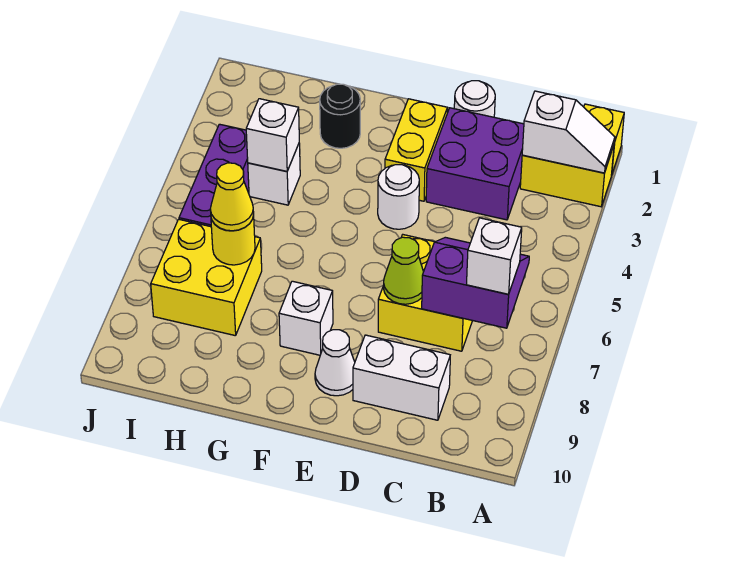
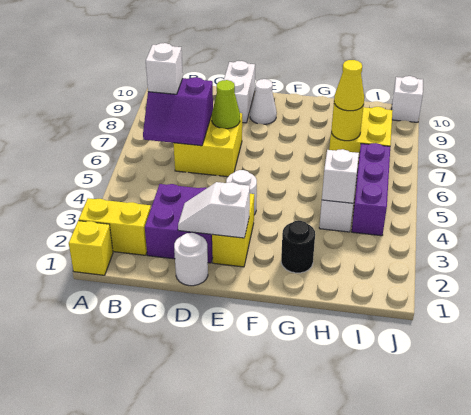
white slope A2:B2 level 2 top B -> white slope D2:E2 level 2 top E
white brick C9:D9 level 1 -> white brick D9:D10 level 1
white brick F8 level 1 -> white brick J10 level 1

